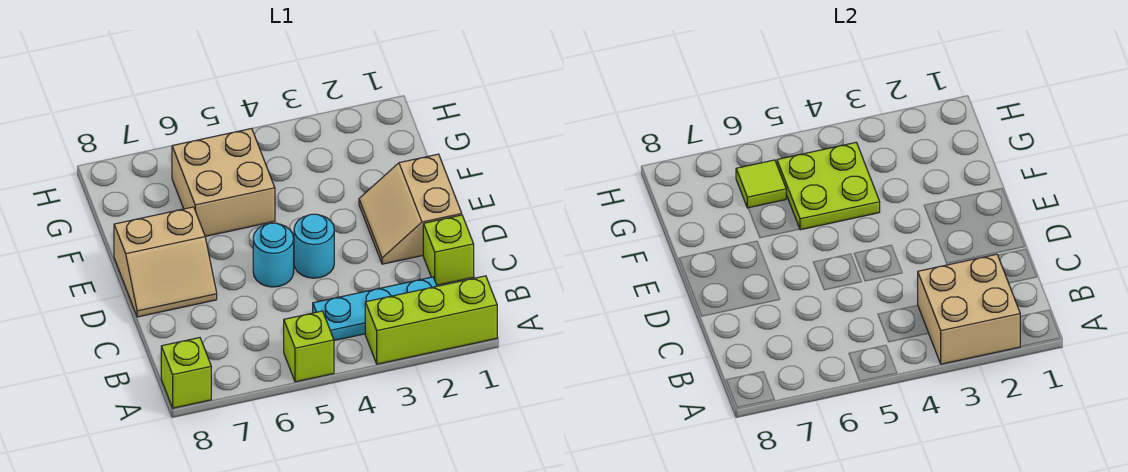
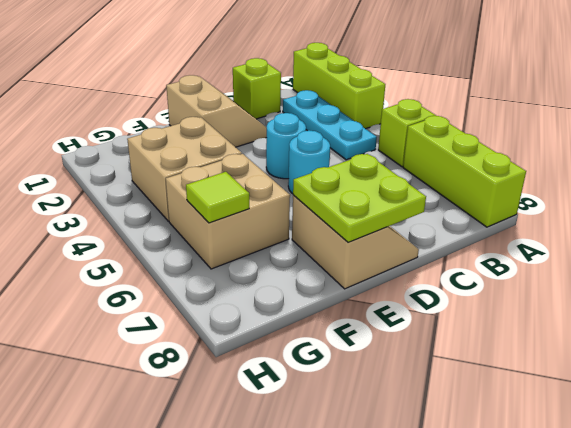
tan brick A2:B3 level 2 -> tan brick F3:G4 level 1
lime brick A8 level 1 -> lime brick A6:A8 level 1
tan slope D1:E2 level 1 top 1 -> tan slope D1:E2 level 1 top E
lime plate F4:G5 level 2 -> lime plate D7:E8 level 2

